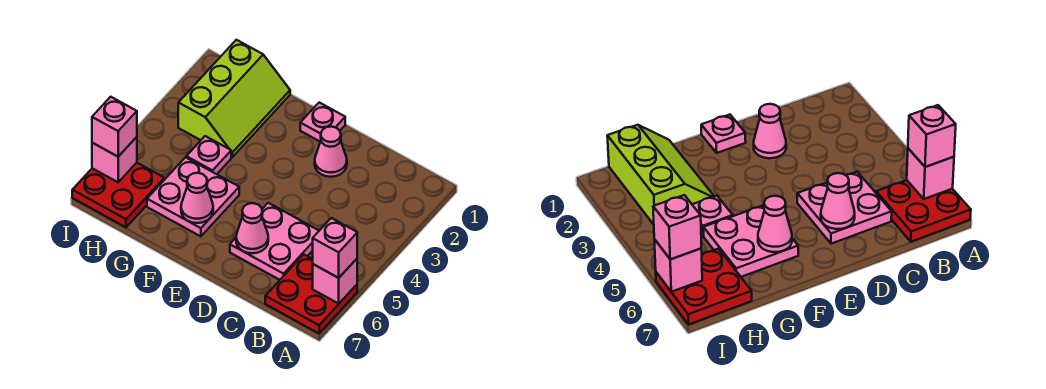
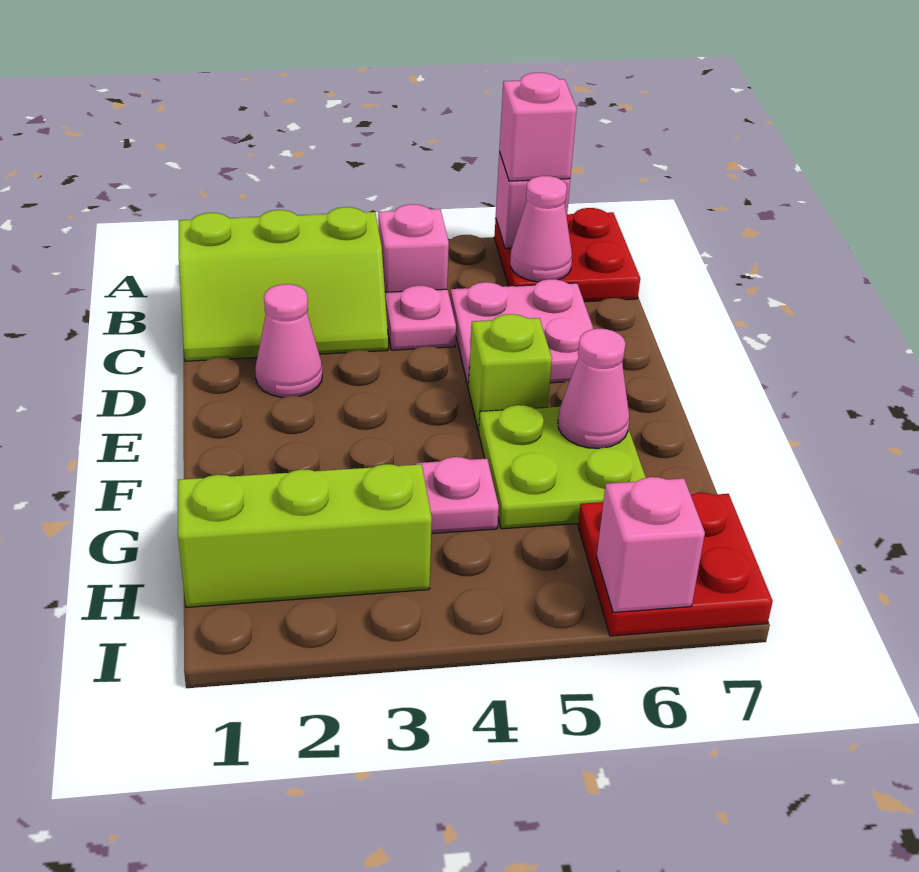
none -> lime slope B1:C3 level 1 top B
pink cone D6 level 2 -> pink cone B6 level 2
pink plate E1 level 1 -> pink plate C4 level 1
none -> lime brick E5 level 1
pink plate F5:G6 level 1 -> lime plate F5:G6 level 1
pink brick I6 level 3 -> pink brick B4 level 1

